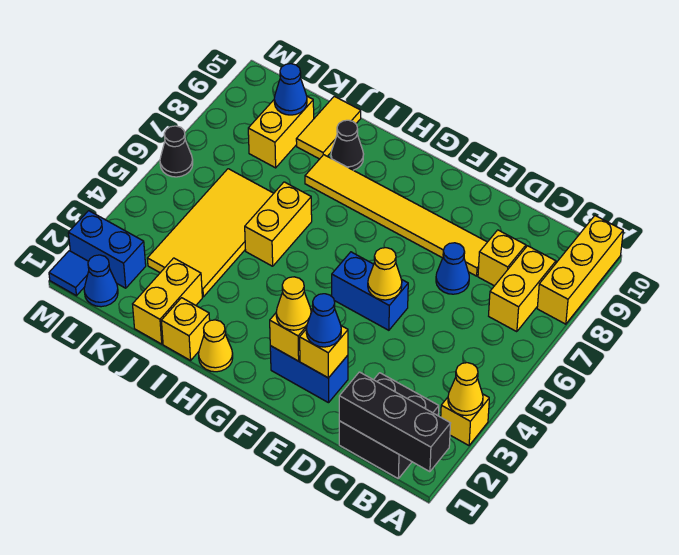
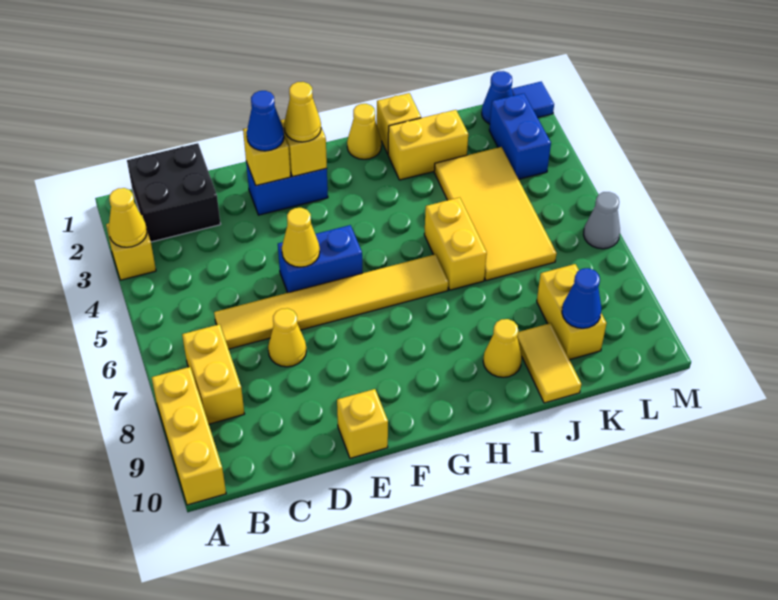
black brick A1:C1 level 2 -> none
yellow brick C8 level 1 -> yellow brick E10 level 1
blue cone D7 level 1 -> yellow cone D7 level 1
yellow tile D8:I8 level 1 -> yellow tile C6:H6 level 1
black cone I9 level 1 -> yellow cone I9 level 1
yellow brick J1:J2 level 1 -> yellow brick I2:J2 level 1
blue brick L2:M2 level 1 -> blue brick L2:L3 level 1
black cone M6 level 1 -> grey cone M6 level 1

